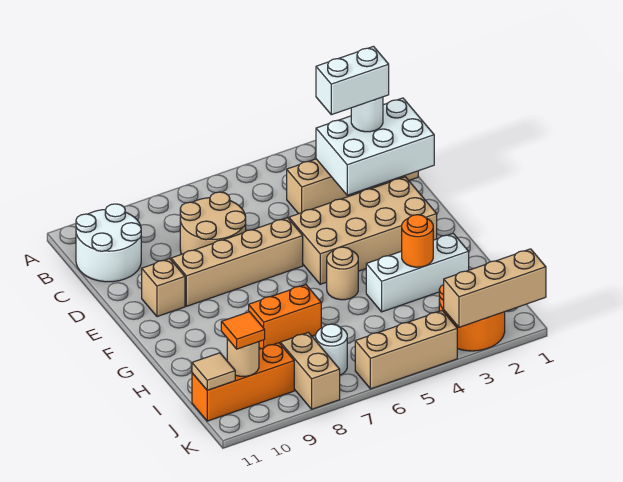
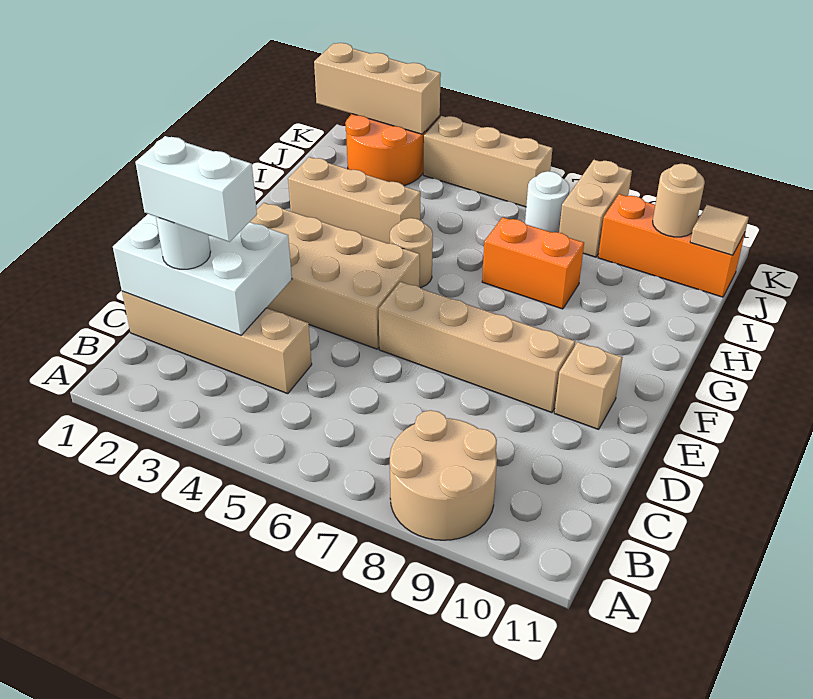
white round brick B10:C11 level 1 -> none
tan round brick C7:D8 level 1 -> tan round brick A8:B9 level 1
white brick H2:H4 level 1 -> tan brick H2:H4 level 1
orange round brick H3 level 2 -> none
orange tile J10 level 3 -> none

